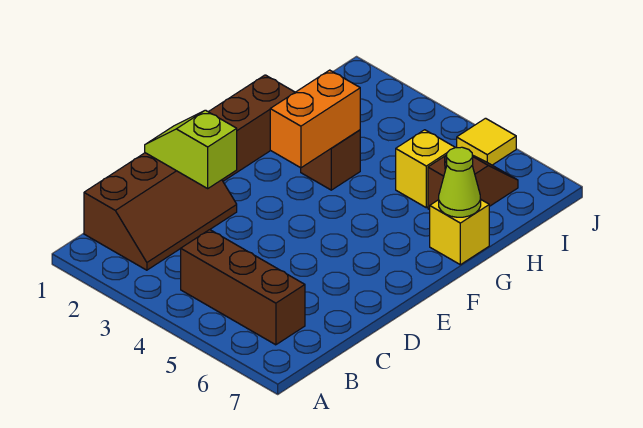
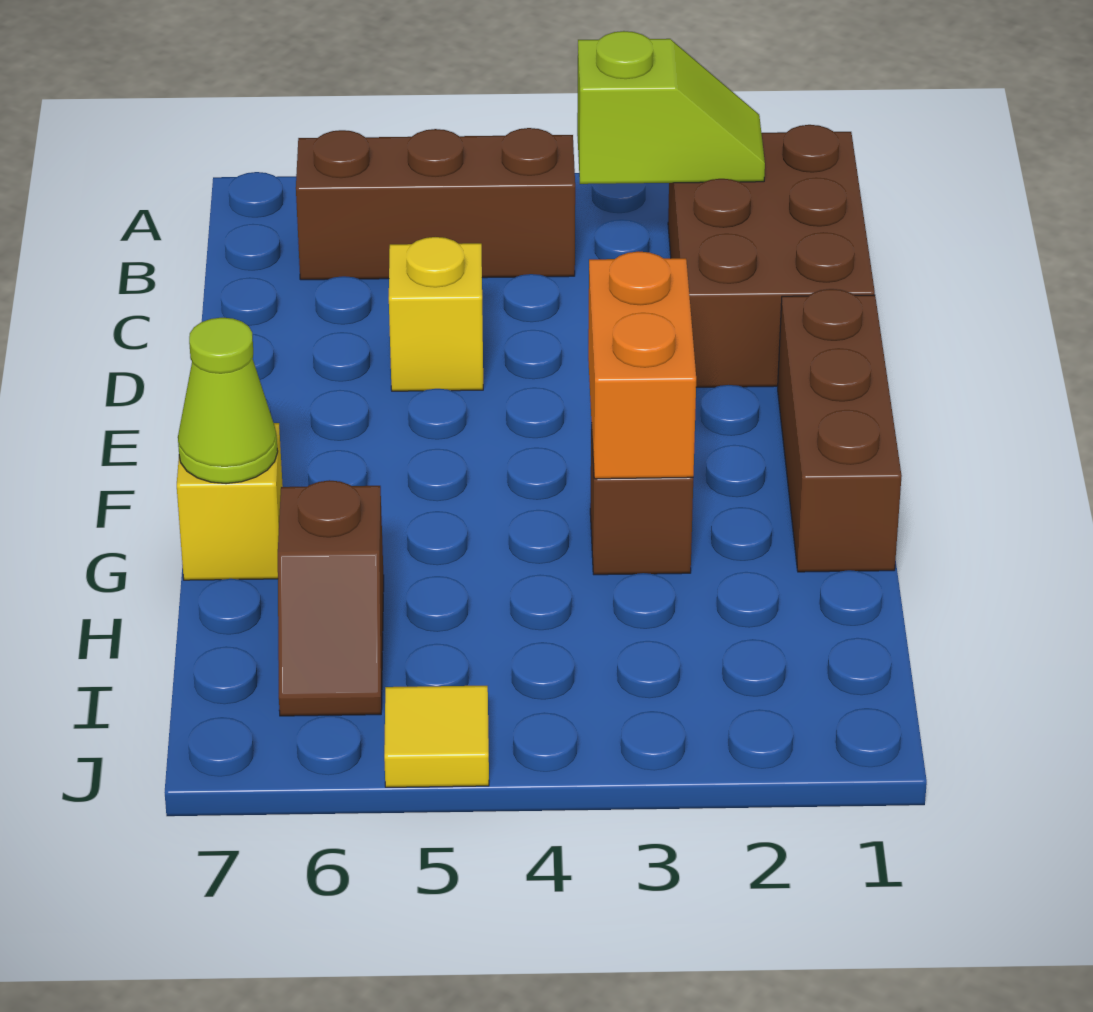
brown slope B1:D2 level 1 top 1 -> brown brick B1:D2 level 1
lime slope D1:D2 level 2 top 2 -> lime slope B2:B3 level 2 top 3
yellow brick H5 level 1 -> yellow brick D5 level 1

